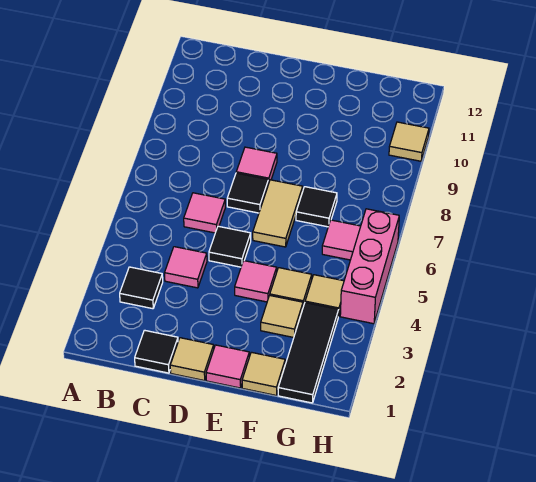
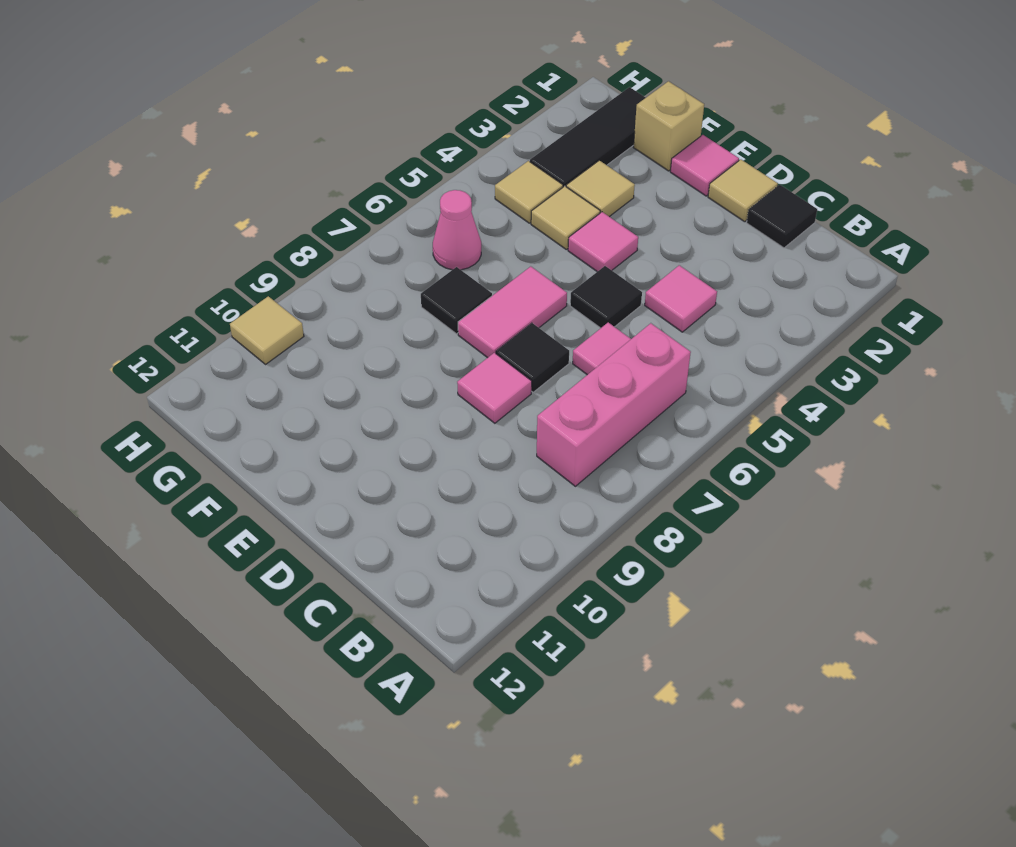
black tile B3 level 1 -> none
tan tile E6:E7 level 1 -> pink tile E6:E7 level 1
tan tile F1 level 1 -> tan brick F1 level 1
pink tile G6 level 1 -> pink cone G6 level 1
pink brick H4:H6 level 1 -> pink brick B6:B8 level 1

